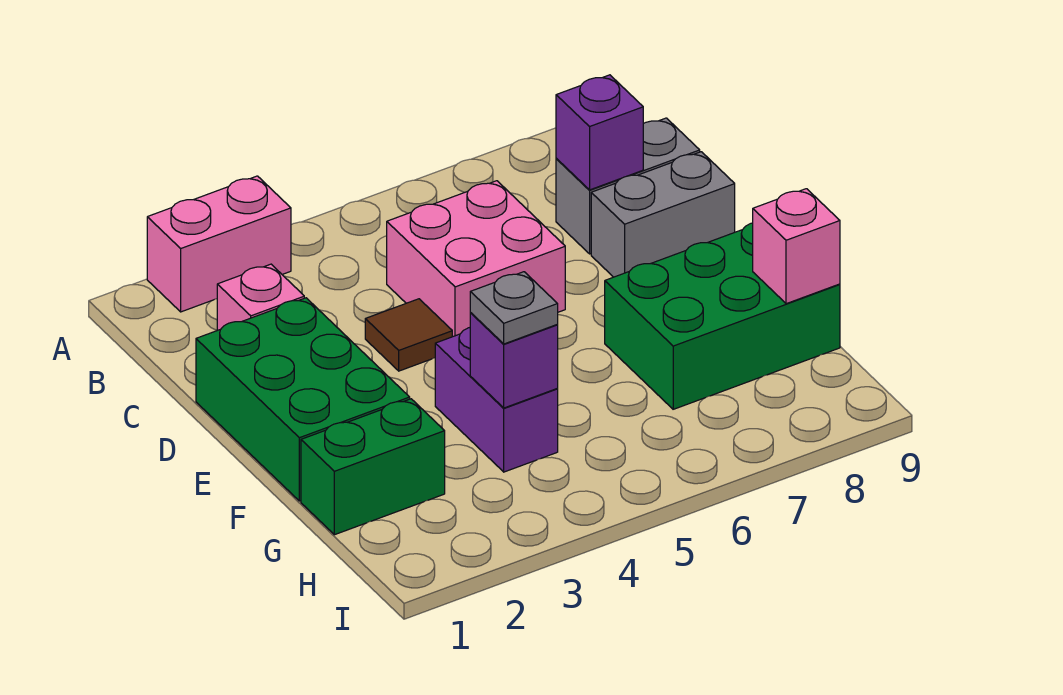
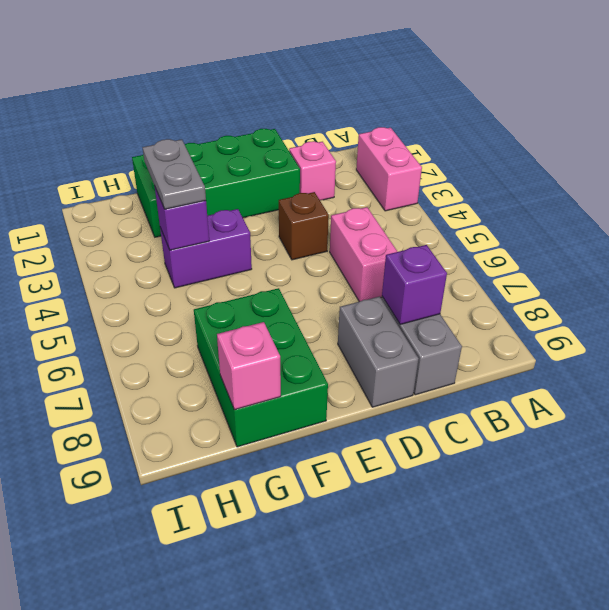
pink brick C5:D6 level 1 -> pink brick C5:C6 level 1
brown tile D4 level 1 -> brown brick D4 level 1
grey plate G4 level 3 -> grey plate G3:G4 level 3

